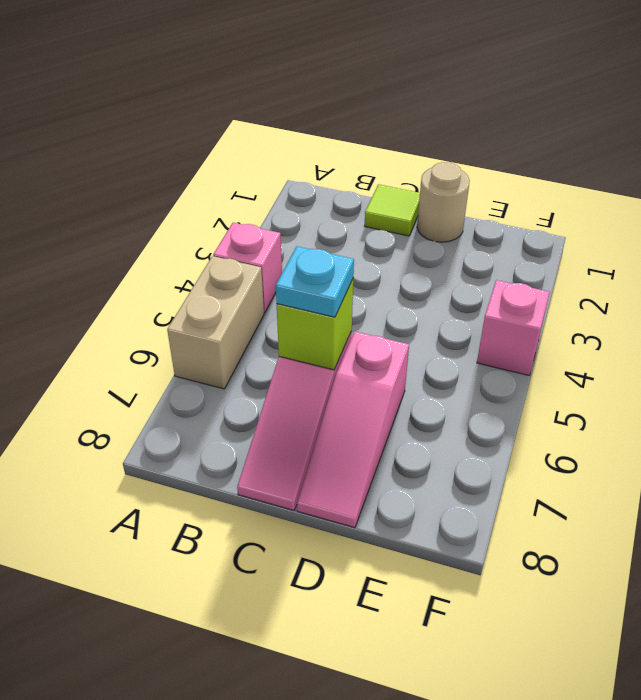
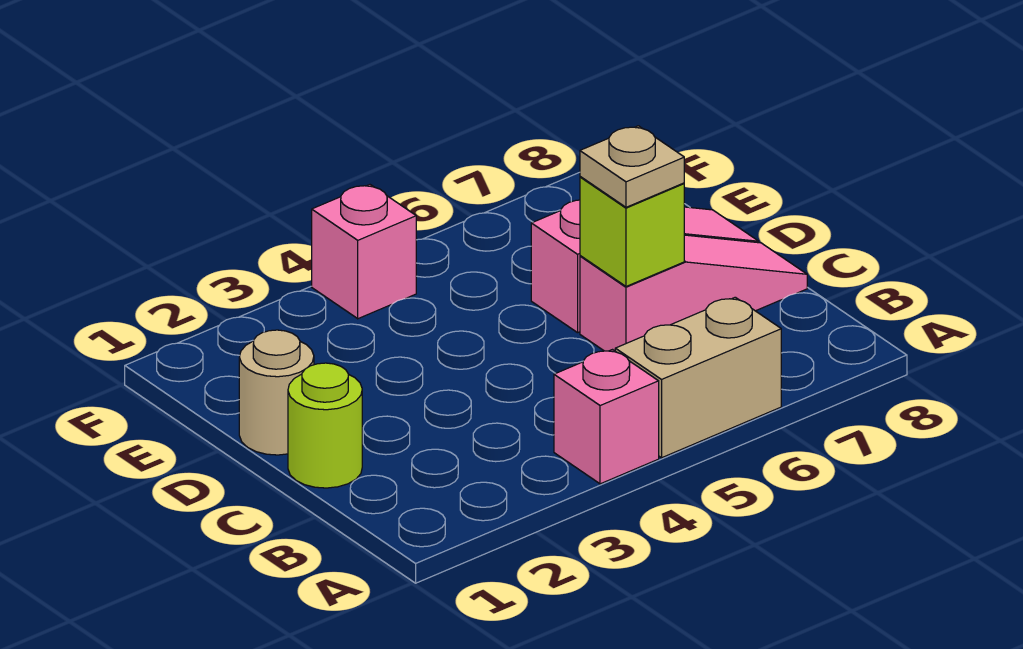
lime tile C1 level 1 -> lime round brick C1 level 1
cyan plate C6 level 3 -> tan plate C6 level 3

